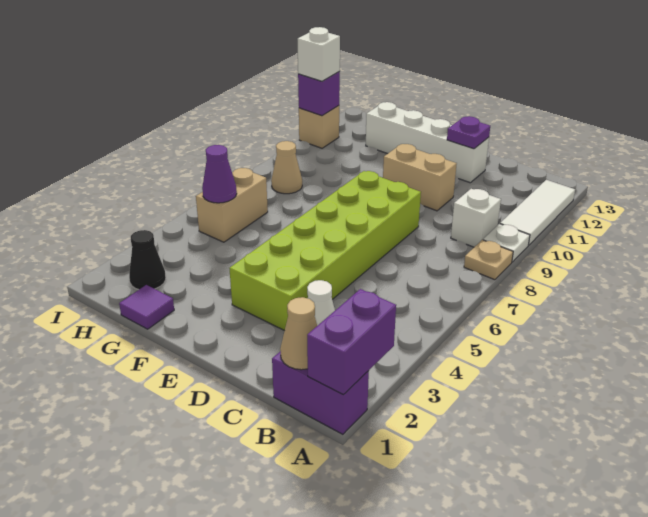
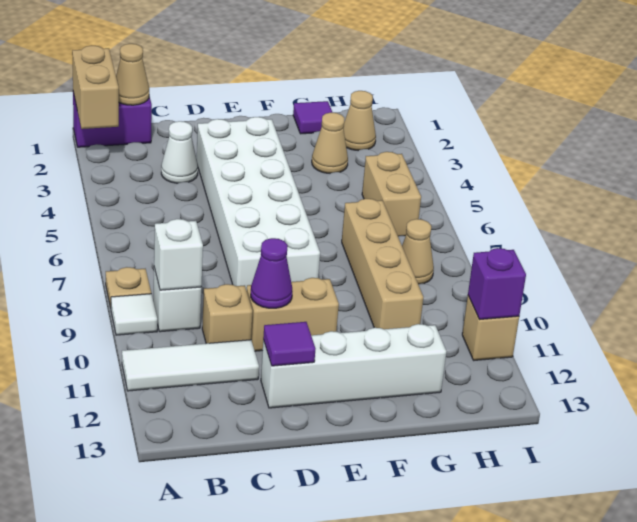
purple brick A1:A2 level 2 -> tan brick A1:A2 level 2
white plate A9 level 1 -> white tile A9 level 1
white tile A10:A12 level 1 -> white tile A11:C11 level 1
none -> tan brick C10 level 1
lime brick D3:E8 level 1 -> white brick D3:E8 level 1
purple plate D12 level 2 -> purple tile D12 level 2
none -> tan cone G3 level 1
none -> tan brick G7:G10 level 1
black cone H2 level 1 -> tan cone H2 level 1
purple cone H5 level 2 -> purple cone D10 level 2
white brick I11 level 3 -> white brick B9 level 2

